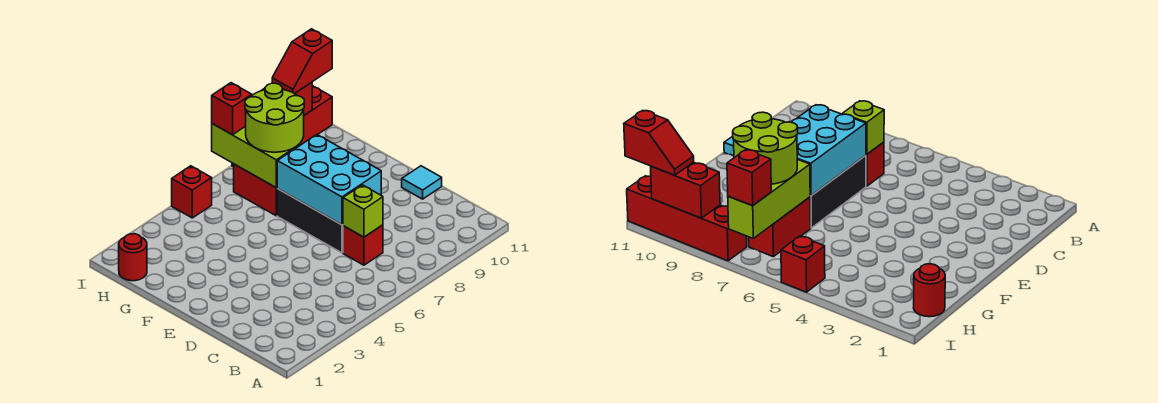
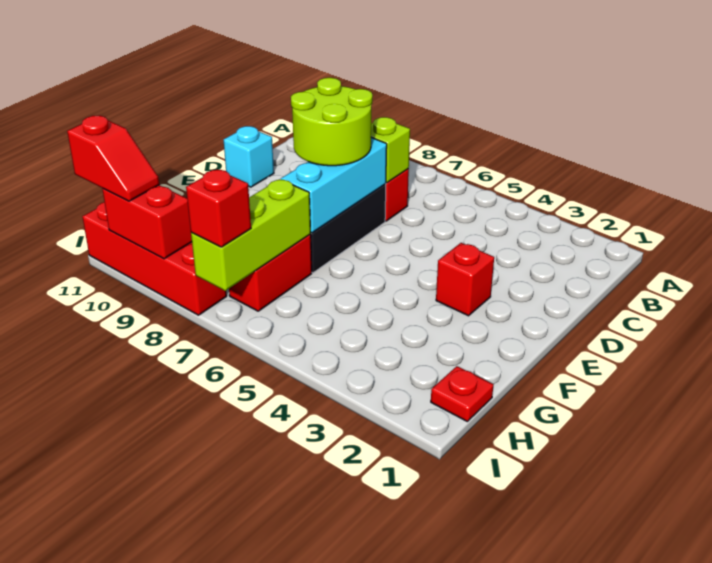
cyan brick D7:F8 level 2 -> cyan brick D7:F7 level 2
cyan tile D11 level 1 -> cyan brick D11 level 1
lime round brick G7:H8 level 3 -> lime round brick D7:E8 level 3
red round brick H1 level 1 -> red plate H1 level 1
red brick I5 level 1 -> red brick E3 level 1

